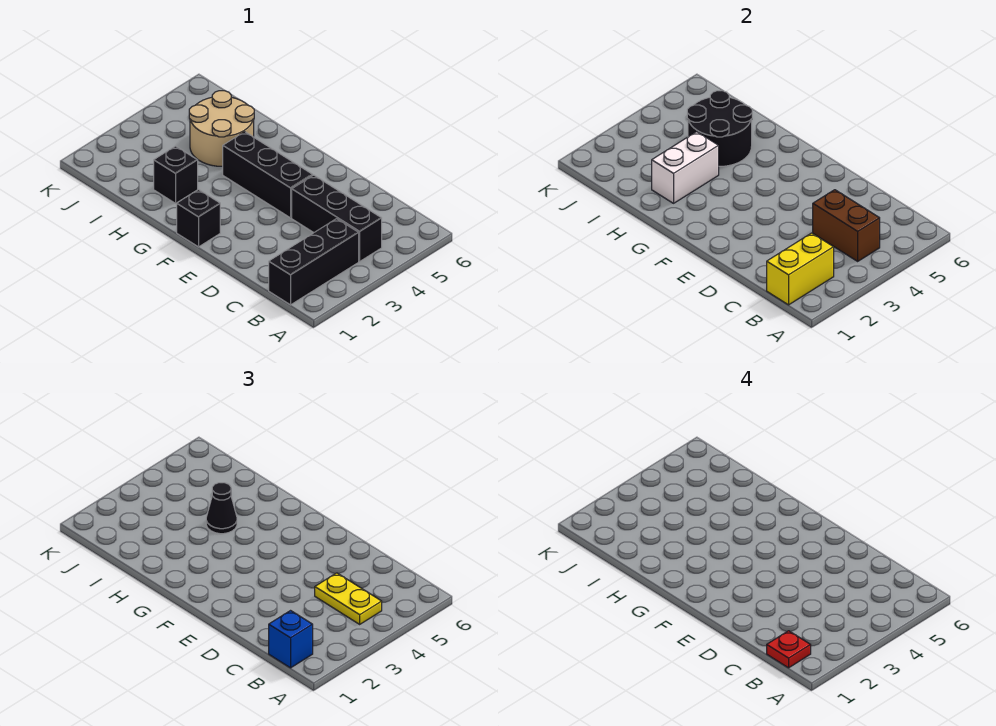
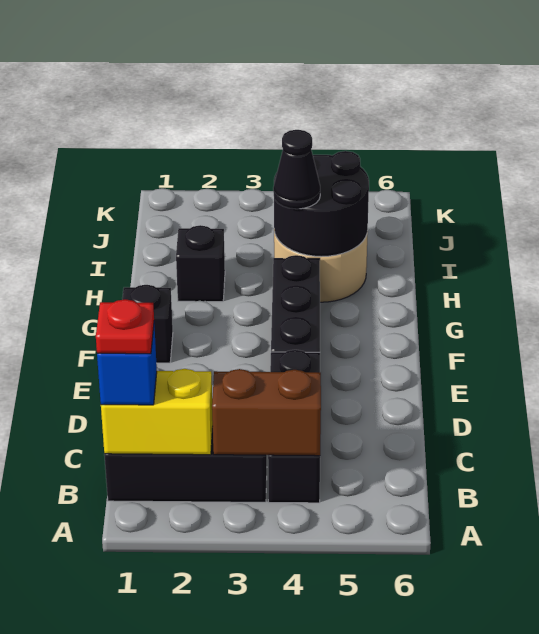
brown brick B4:C4 level 2 -> brown brick B3:B4 level 2
yellow plate B4:C4 level 3 -> none
white brick H2:H3 level 2 -> none

